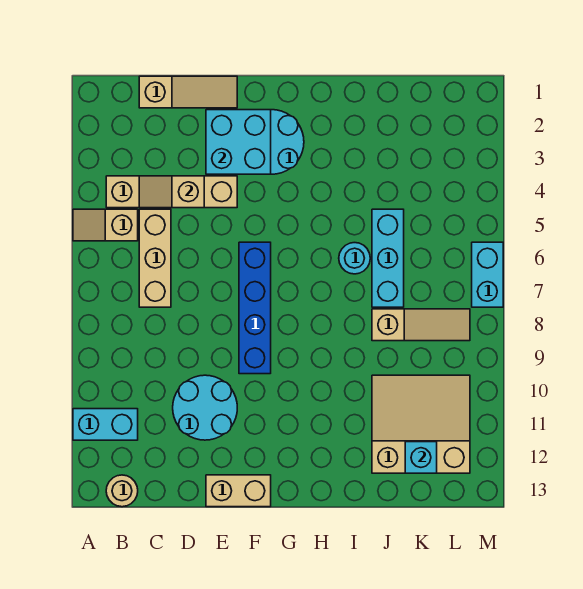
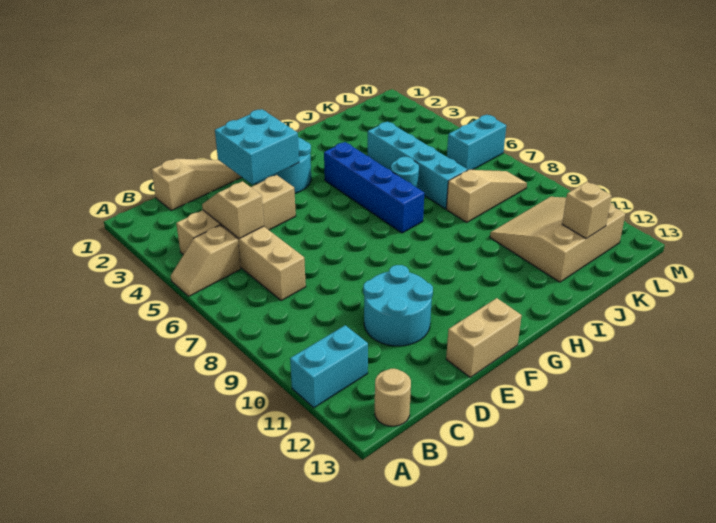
tan slope C4:D4 level 2 top D -> tan slope C4:C5 level 2 top 5
blue brick F6:F9 level 1 -> blue brick H4:H7 level 1
cyan brick J5:J7 level 1 -> cyan brick J4:J7 level 1
cyan brick K12 level 2 -> tan brick K12 level 2
cyan brick M6:M7 level 1 -> cyan brick L6:M6 level 1

